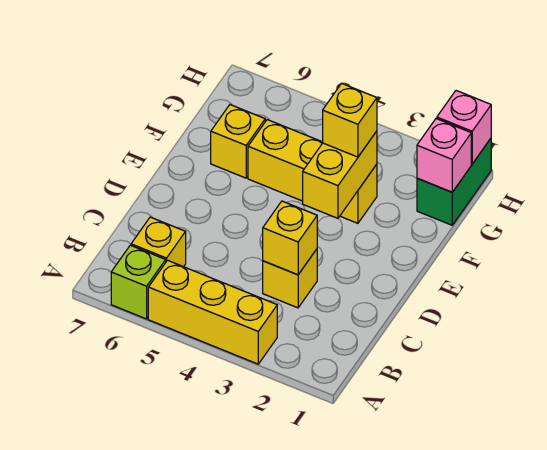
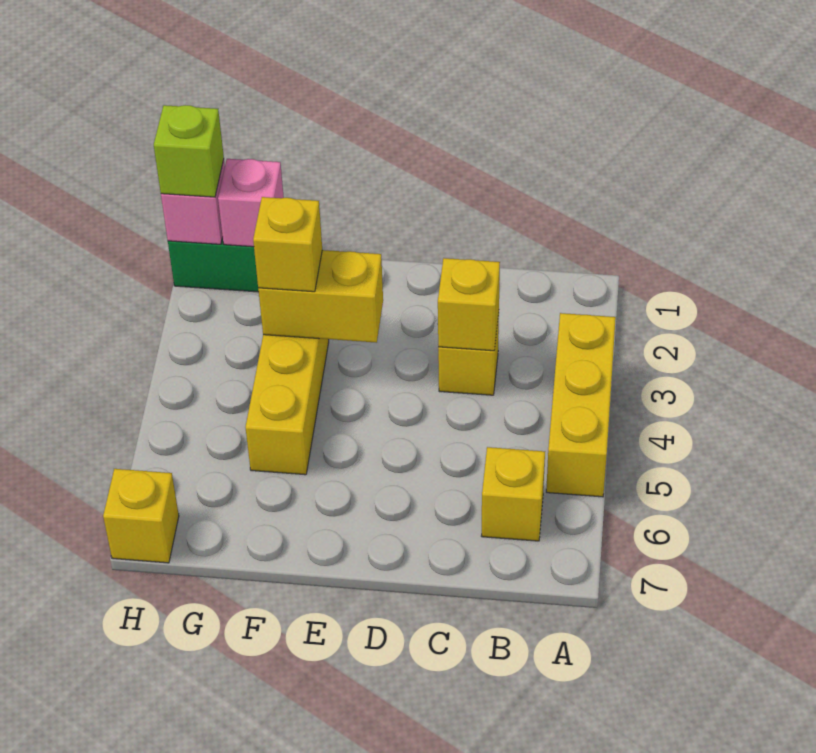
lime brick A6 level 1 -> lime brick H1 level 3
yellow brick F6 level 1 -> yellow brick H7 level 1

